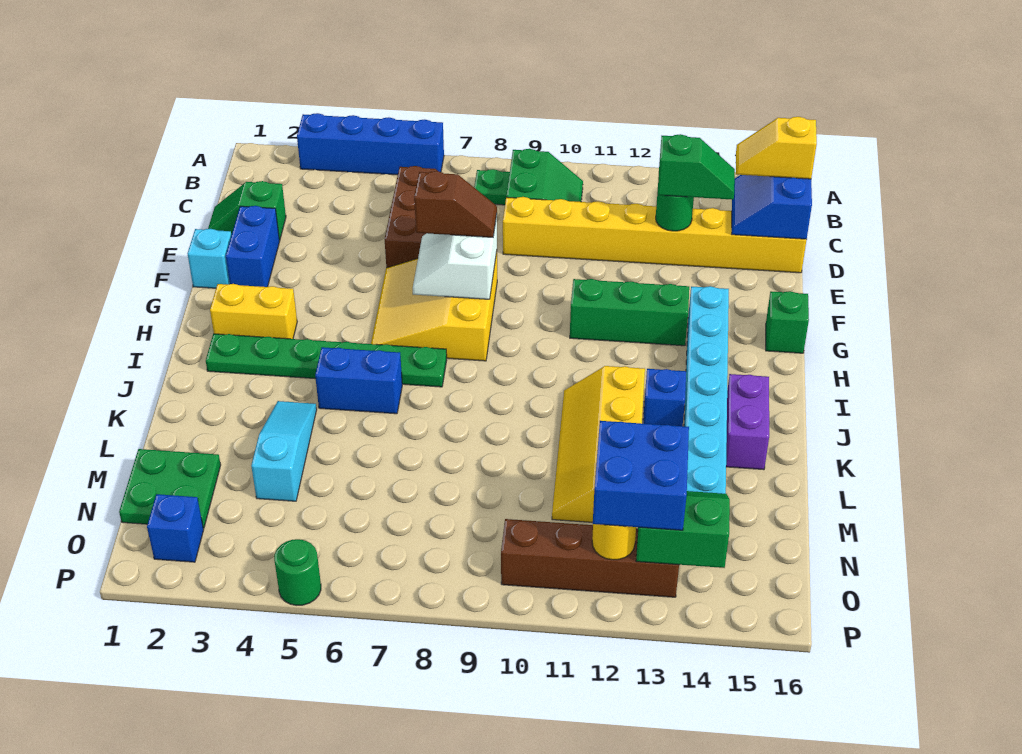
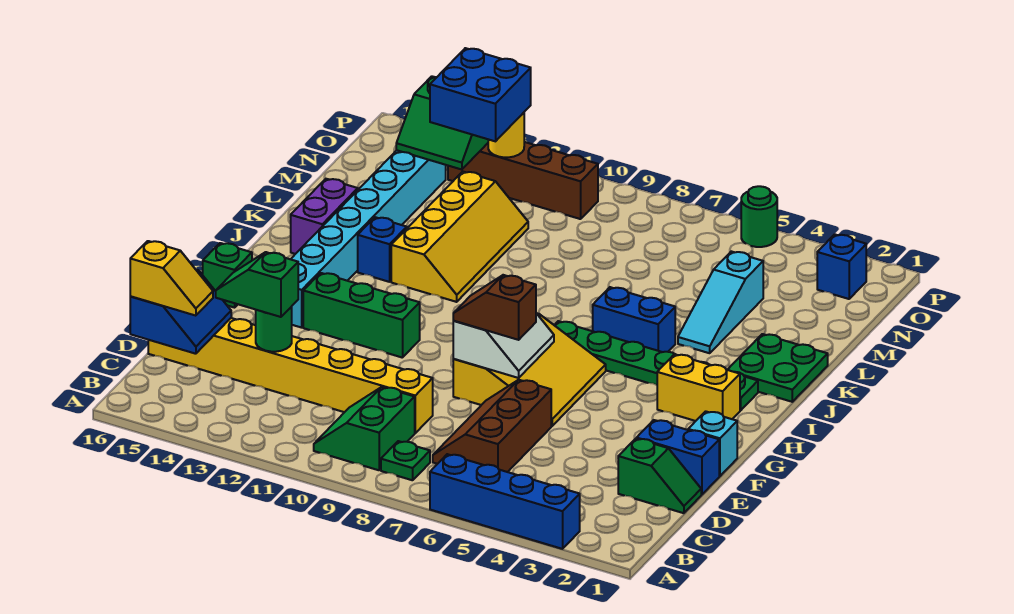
blue brick E2:F2 level 1 -> blue brick E1:E2 level 1
green plate M1:N2 level 1 -> green plate J1:K2 level 1

